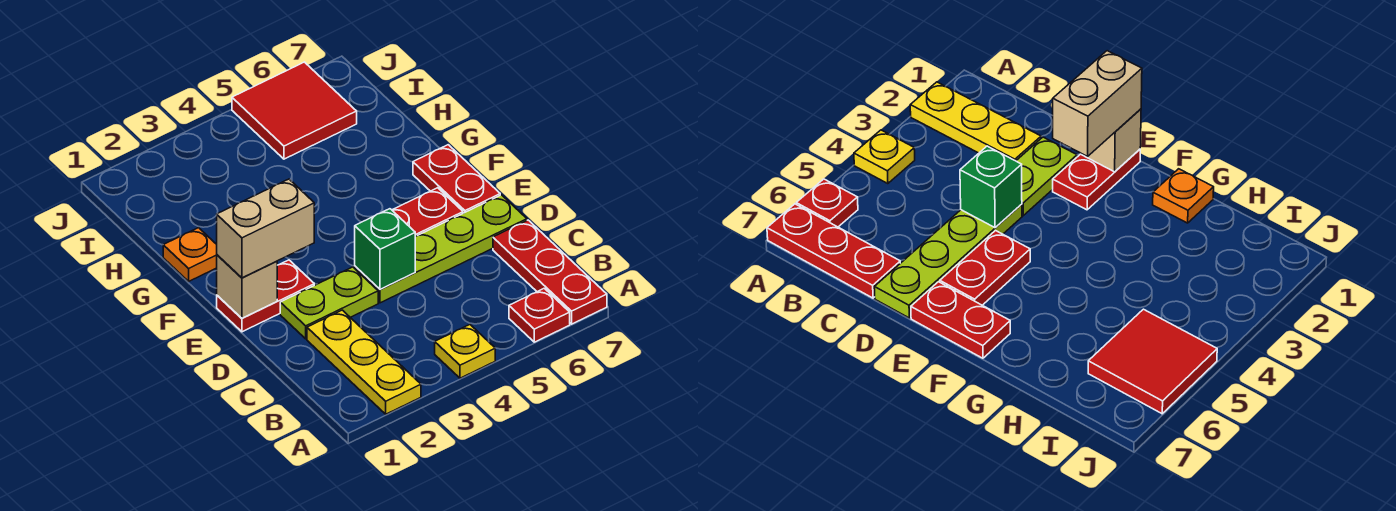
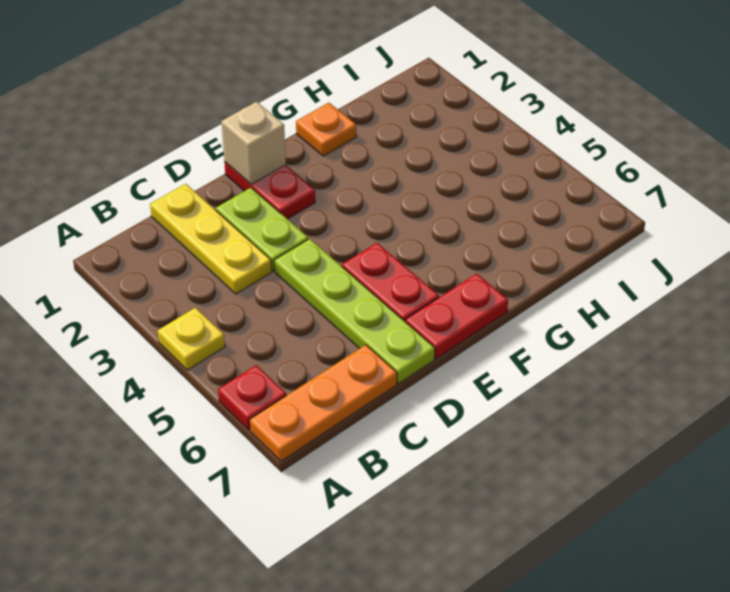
yellow plate A2:C2 level 1 -> yellow plate C1:C3 level 1
red plate A7:C7 level 1 -> orange plate A7:C7 level 1
green brick D4 level 2 -> none
tan brick E1:E2 level 3 -> none
red tile I5:J6 level 1 -> none

